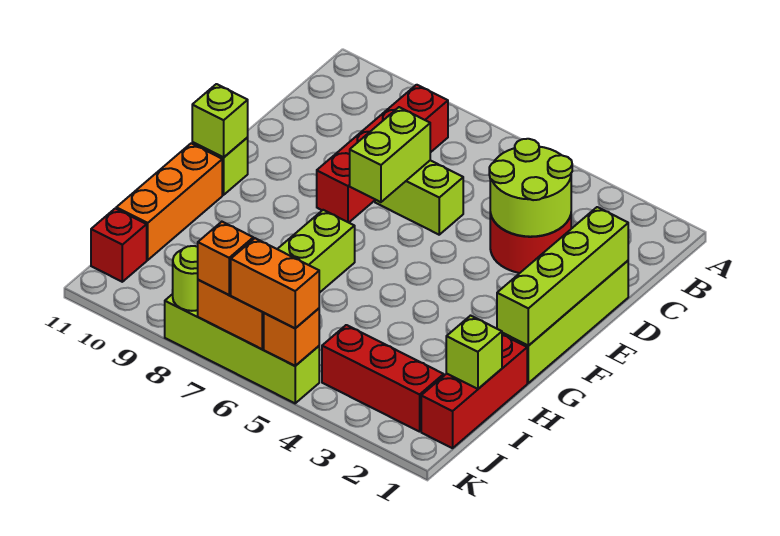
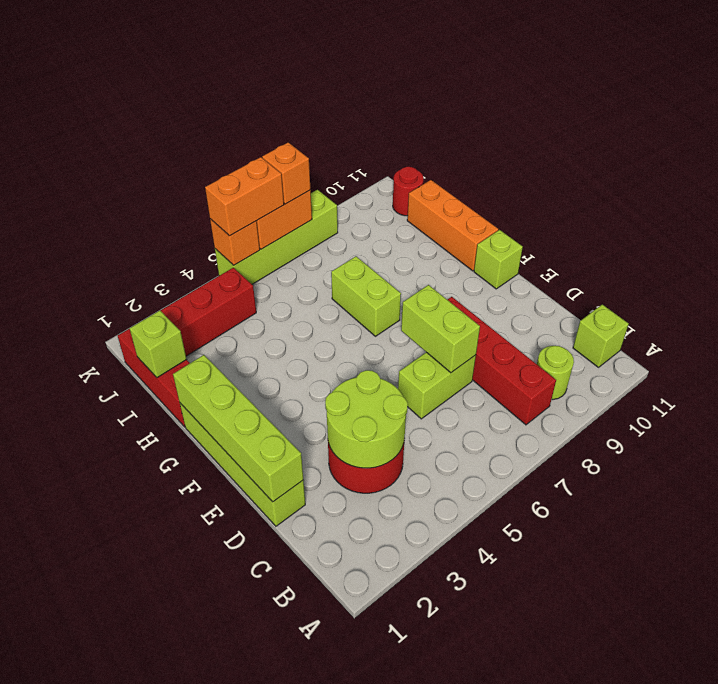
lime brick F11 level 2 -> lime brick B11 level 1
red brick J11 level 1 -> red round brick J11 level 1
lime round brick K8 level 2 -> lime round brick B9 level 1

